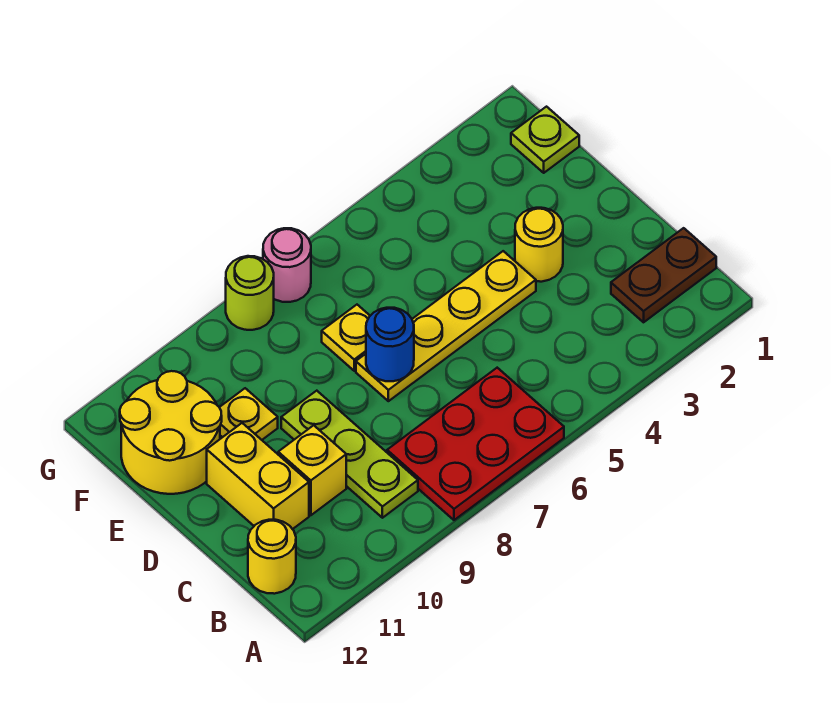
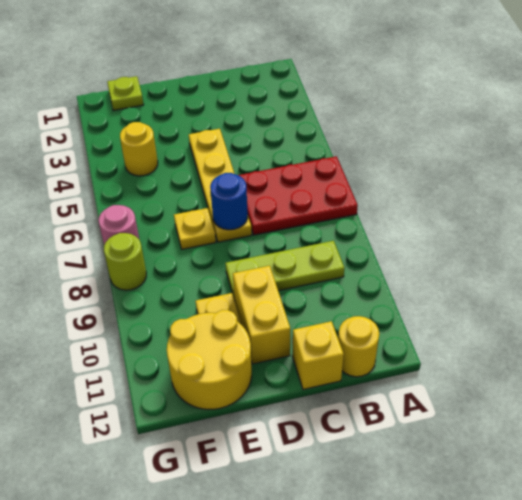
red plate A6:B8 level 1 -> red plate A6:C7 level 1
brown plate B1:B2 level 1 -> none
yellow brick C10 level 1 -> yellow brick C12 level 1
yellow brick C11:D11 level 1 -> yellow brick D10:D11 level 1
yellow round brick D3 level 1 -> yellow round brick F4 level 1

